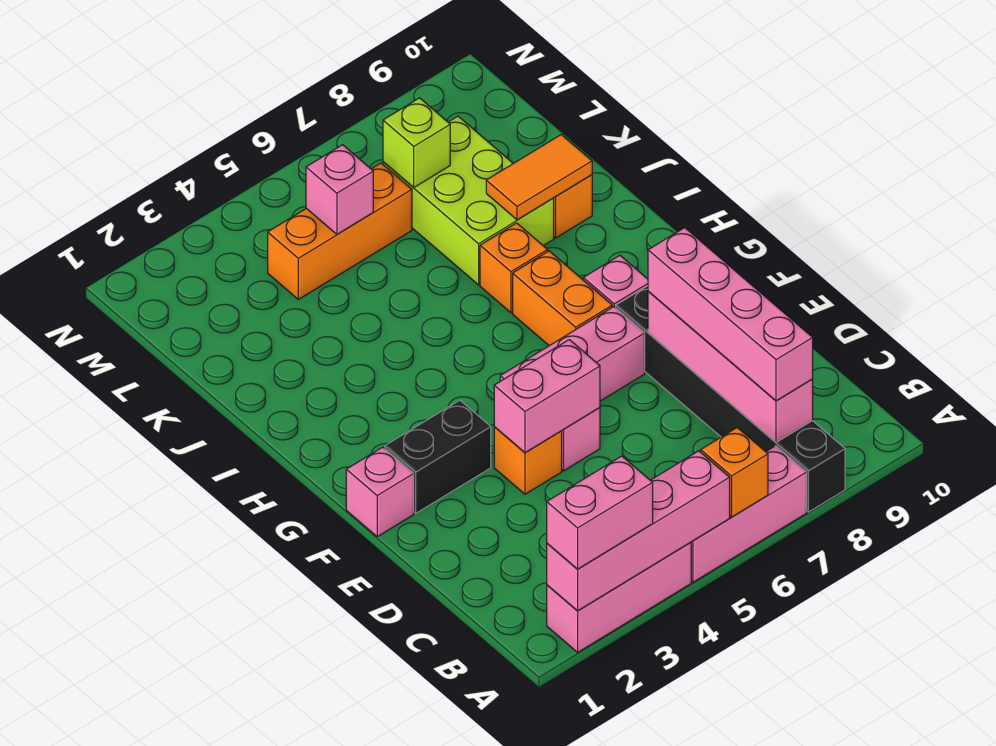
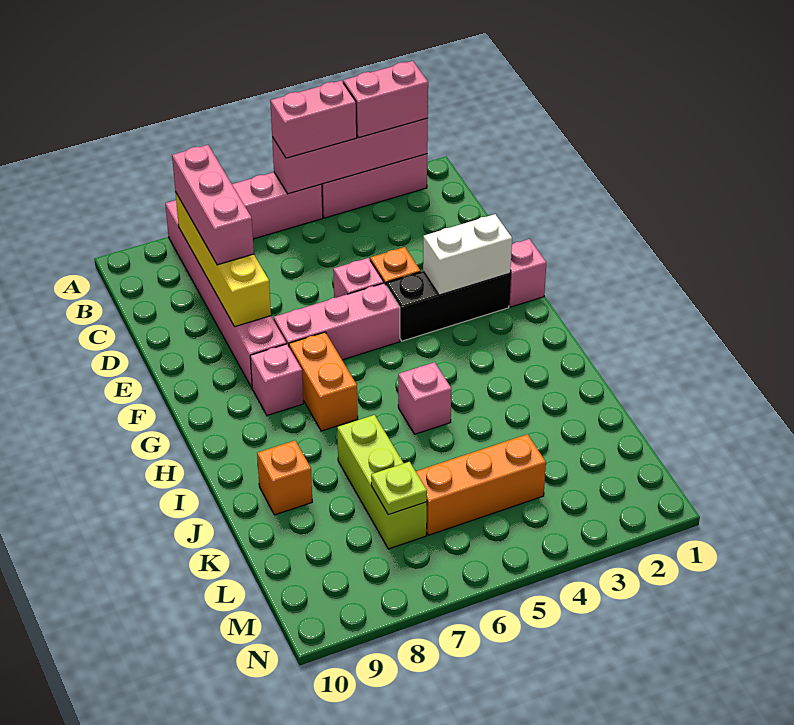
orange brick A6 level 2 -> none
black brick A8:F8 level 1 -> pink brick A8:F8 level 1
pink brick B8:E8 level 2 -> yellow brick B8:E8 level 2
pink brick B8:E8 level 3 -> pink brick B8:D8 level 3
pink brick E4:E5 level 2 -> pink brick A4:A5 level 3
black brick F2:F3 level 1 -> black brick F2:F4 level 1
none -> white brick F2:F3 level 2
orange brick I7 level 1 -> none
lime brick J7:L8 level 1 -> lime brick J7:L7 level 1
orange tile J8:J9 level 2 -> none
pink brick L5 level 2 -> pink brick I5 level 1
lime brick L7 level 2 -> lime plate L7 level 2

